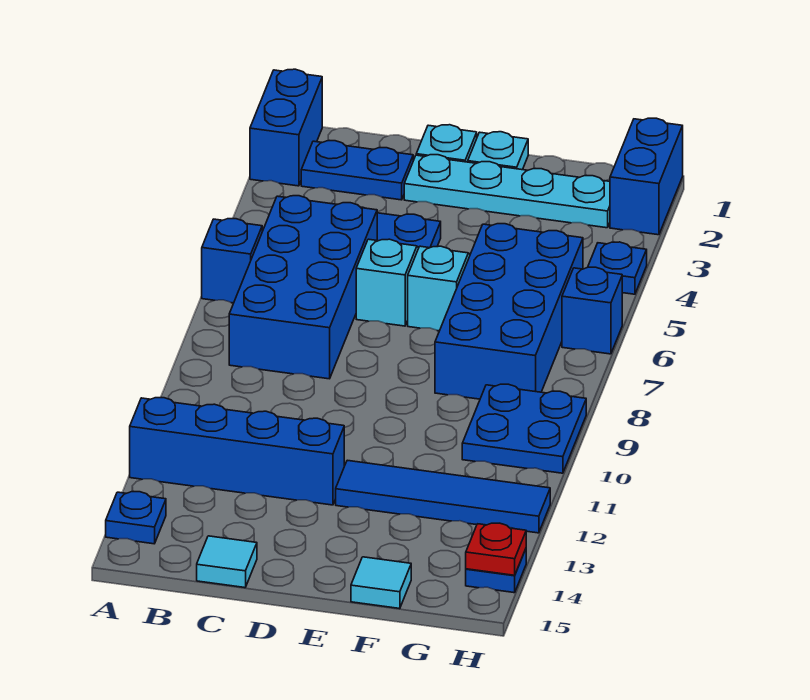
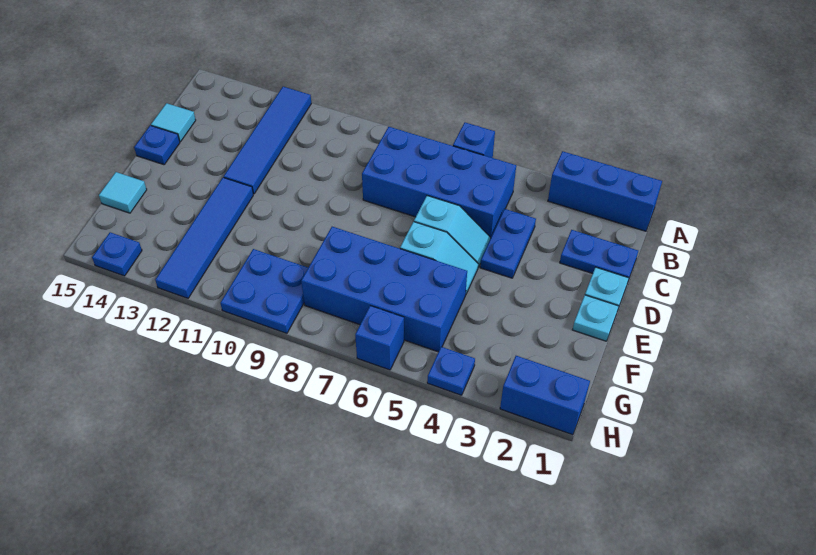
blue brick A1:A2 level 1 -> blue brick A1:A3 level 1
blue brick A12:D12 level 1 -> blue tile A12:D12 level 1
blue plate A14 level 1 -> blue plate D15 level 1
blue plate B2:C2 level 1 -> blue plate C1:C2 level 1
cyan plate D2:G2 level 1 -> none
red plate H14 level 2 -> none

